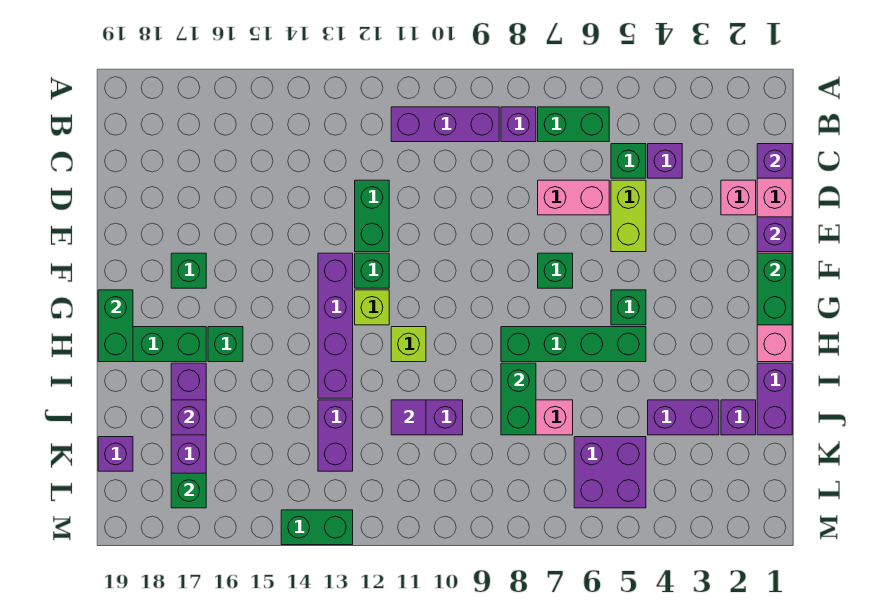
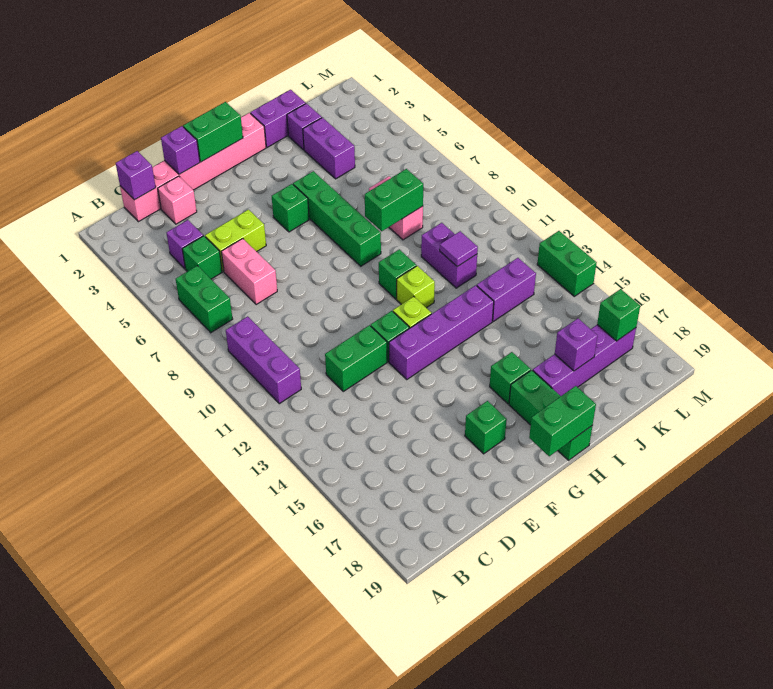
purple brick B8 level 1 -> none
green brick F7 level 1 -> green brick H10 level 1
purple brick K5:L6 level 1 -> none
purple brick K19 level 1 -> none

